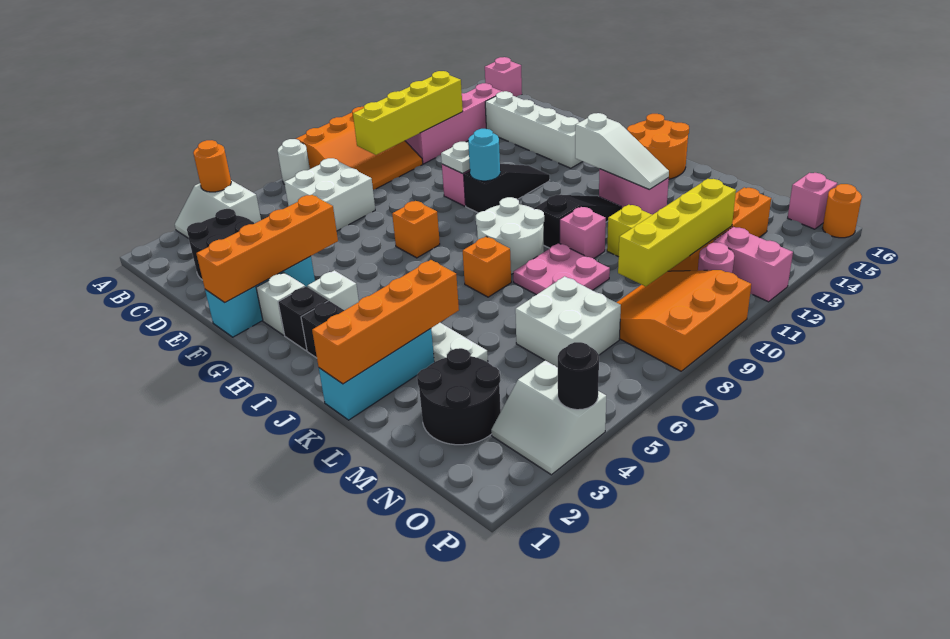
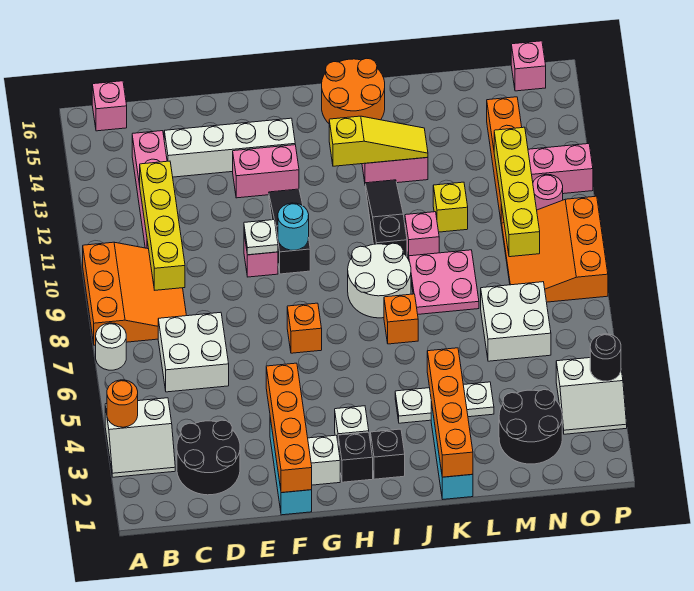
none -> pink brick F13:G13 level 1
white slope I13:K13 level 2 top I -> yellow slope I13:K13 level 2 top I
orange round brick P16 level 1 -> none

